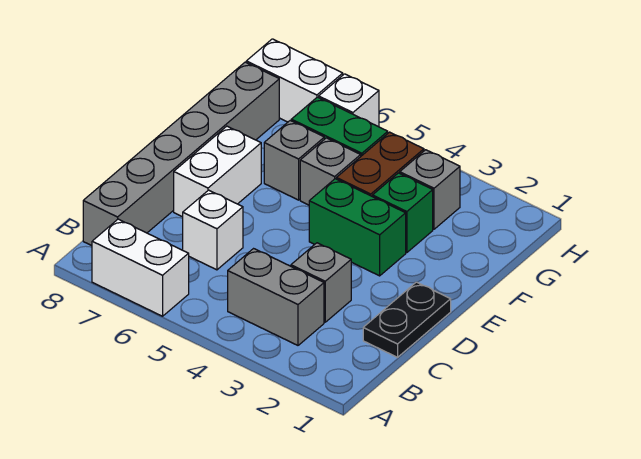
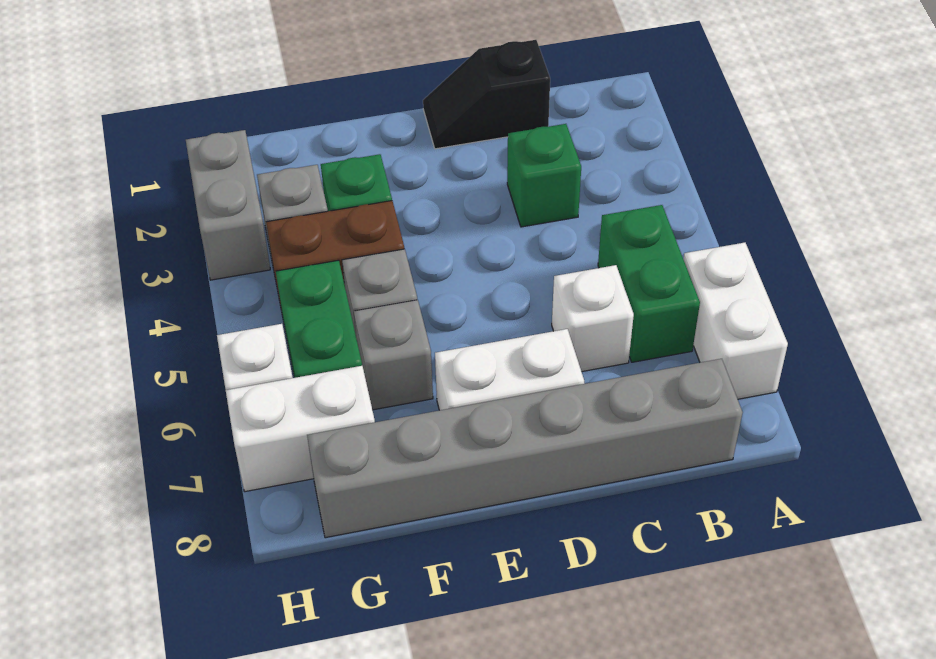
grey brick B3:B4 level 1 -> grey brick H2:H3 level 1
black plate C1:D1 level 1 -> black slope C1:D1 level 1 top C
grey brick C3 level 1 -> green brick C3 level 1
green brick E3:E4 level 1 -> green brick B5:B6 level 1
white brick H7:H8 level 1 -> white brick G7:H7 level 1

